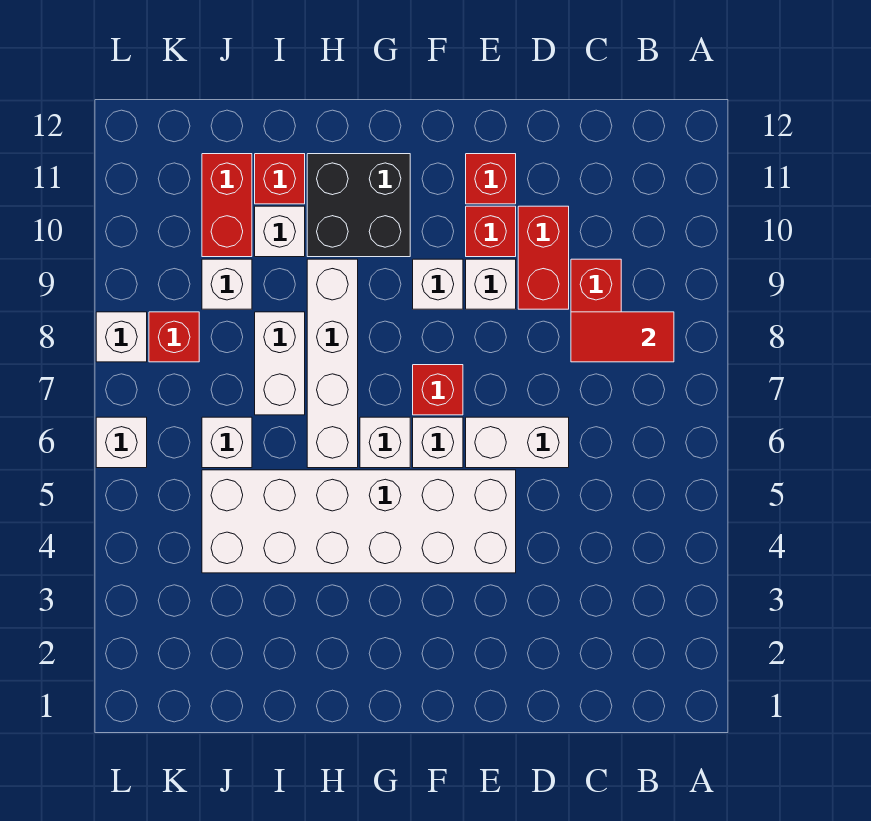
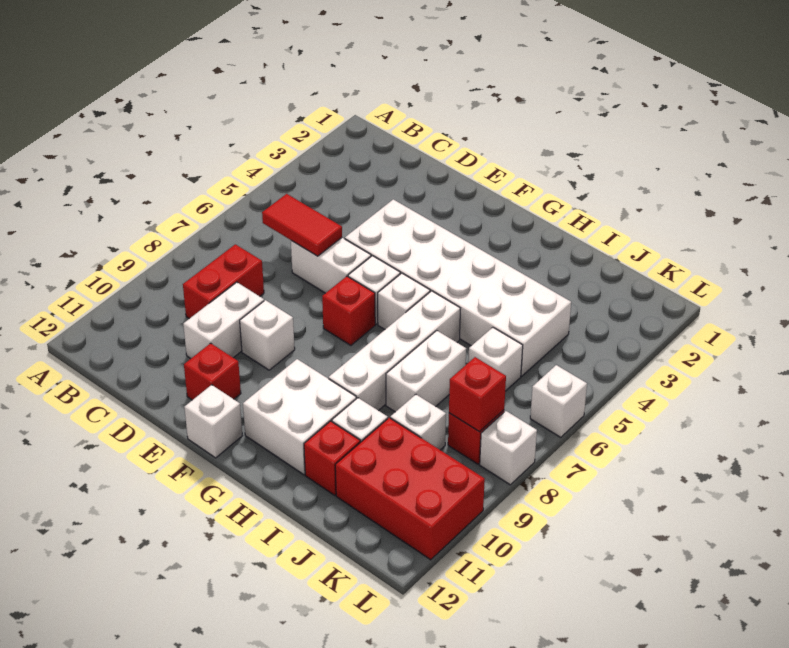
red tile B8:C8 level 2 -> red tile C6:D6 level 2
red brick D9:D10 level 1 -> white brick D9:D10 level 1
red brick E10 level 1 -> red brick K8 level 2
white brick F9 level 1 -> white brick F12 level 1
black brick G10:H11 level 1 -> white brick G10:H11 level 1
red brick J10:J11 level 1 -> red brick J10:L11 level 1

